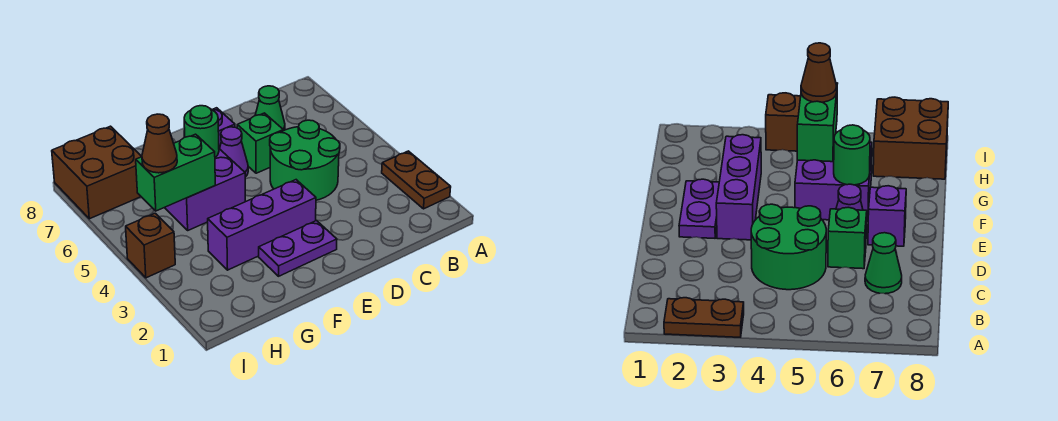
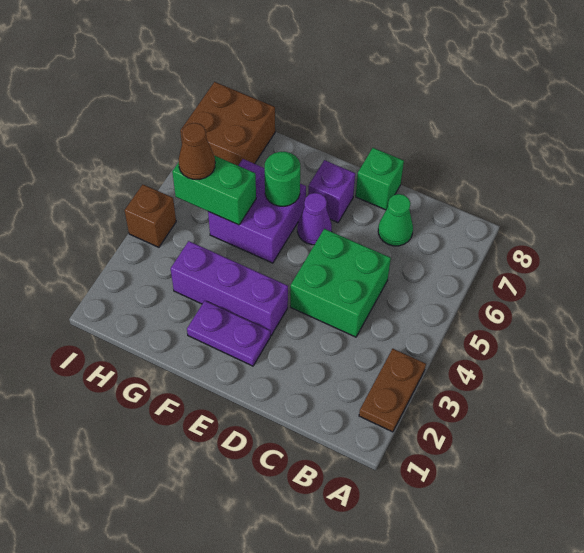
green round brick C4:D5 level 1 -> green brick C4:D5 level 1
green brick D6 level 1 -> green brick D8 level 1

